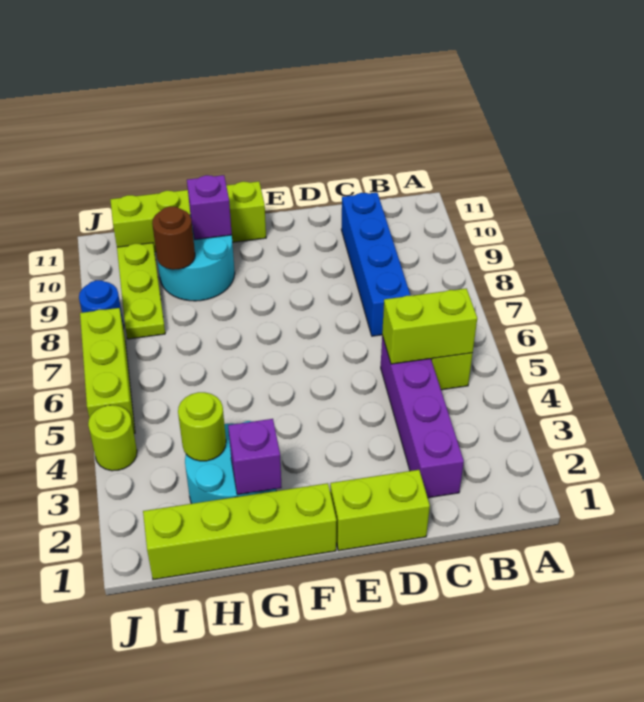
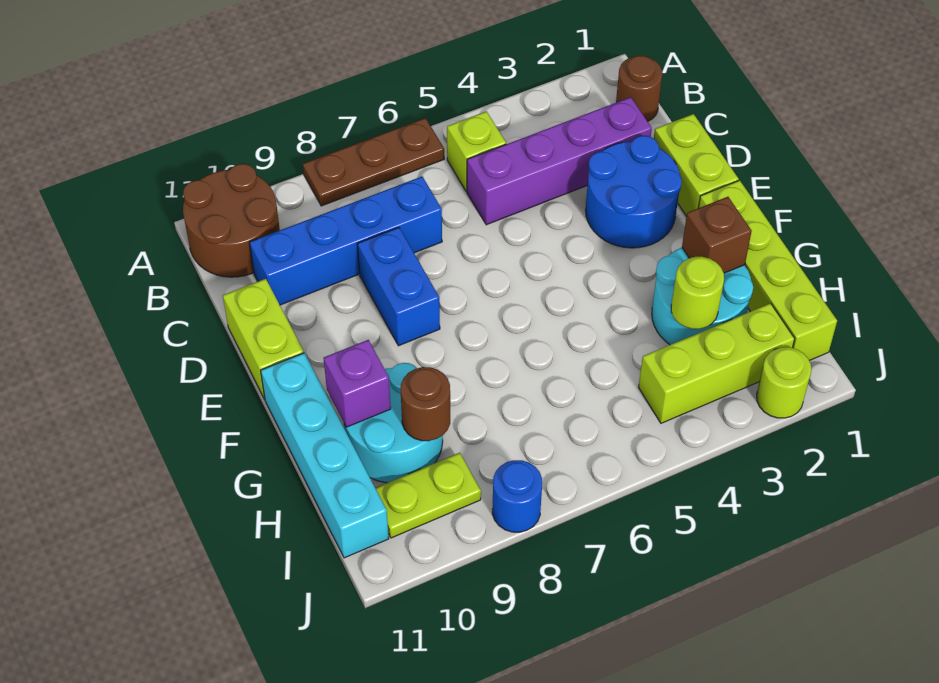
none -> brown plate A6:A8 level 1
none -> brown round brick A10:B11 level 1
none -> brown round brick B1 level 1
lime brick B5:C5 level 2 -> lime brick D11:E11 level 1
none -> blue round brick D2:E3 level 1
none -> blue brick D8:E8 level 1
lime brick F11:I11 level 1 -> cyan brick F11:I11 level 1
purple brick G2 level 2 -> brown brick G2 level 2
lime plate I8:I10 level 1 -> lime plate I9:I10 level 1
lime round brick J4 level 1 -> lime round brick J2 level 1
lime brick J5:J7 level 1 -> lime brick I2:I4 level 1

